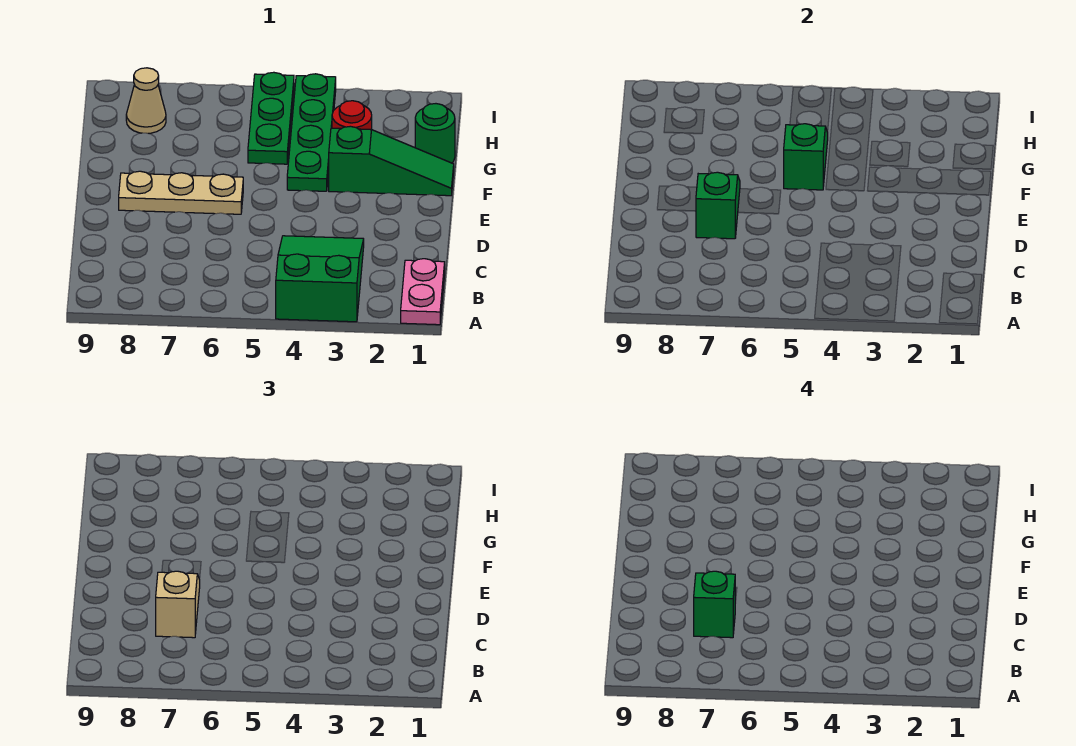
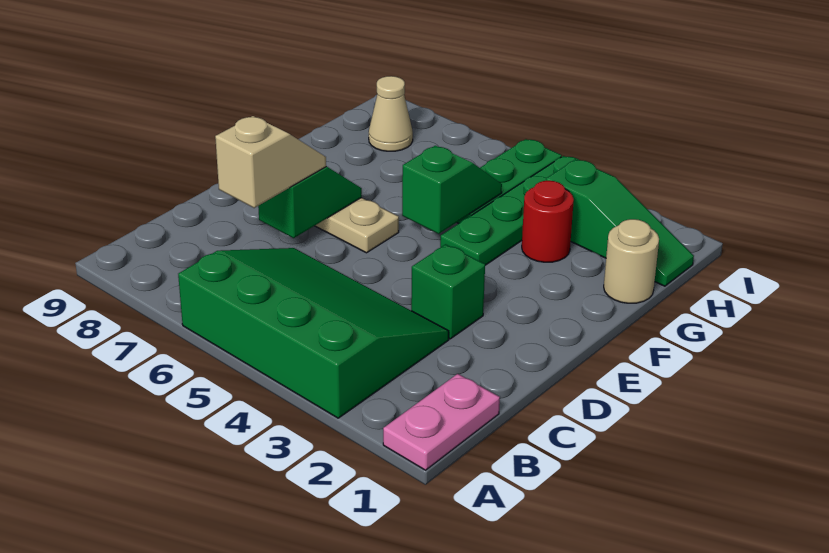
green slope A3:C4 level 1 top A -> green slope A3:C6 level 1 top A
green brick C7 level 4 -> green brick D3 level 1
green slope F1:F3 level 1 top 3 -> green slope H1:H3 level 1 top 3
green round brick G1 level 1 -> tan round brick G1 level 1

